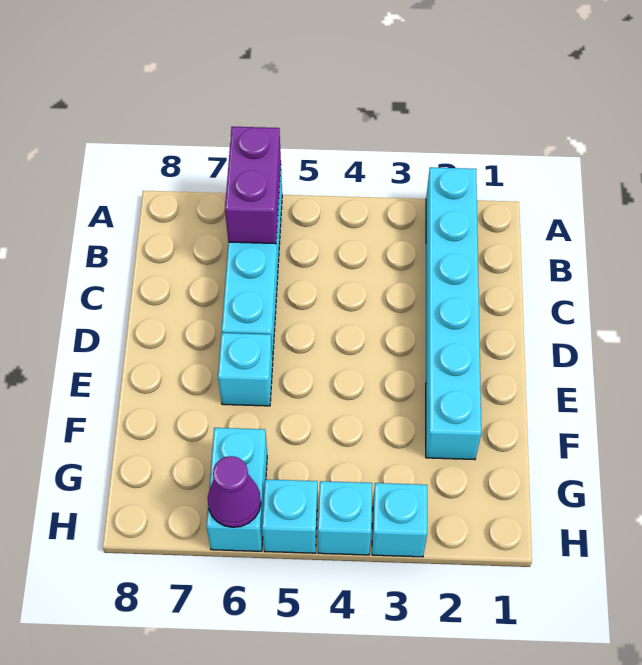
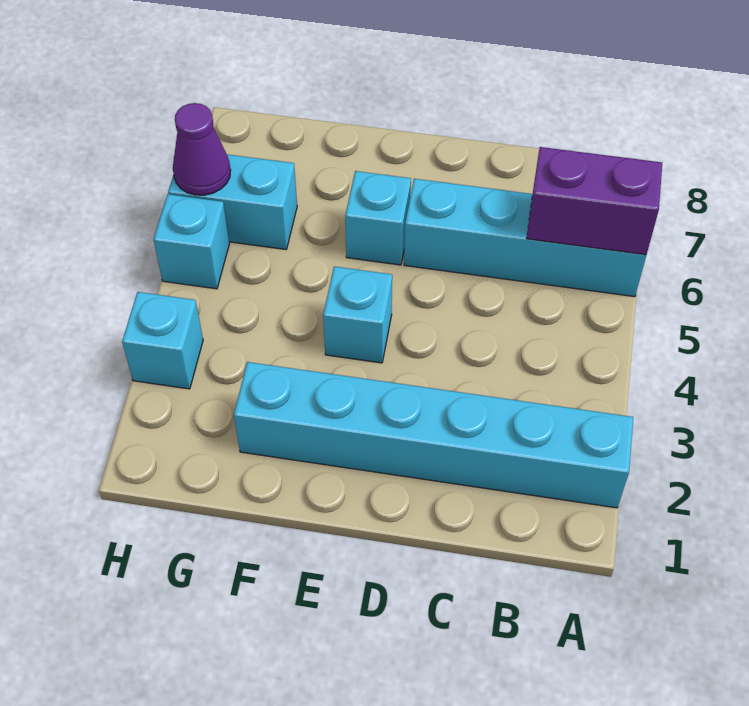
cyan brick H4 level 1 -> cyan brick E4 level 1

